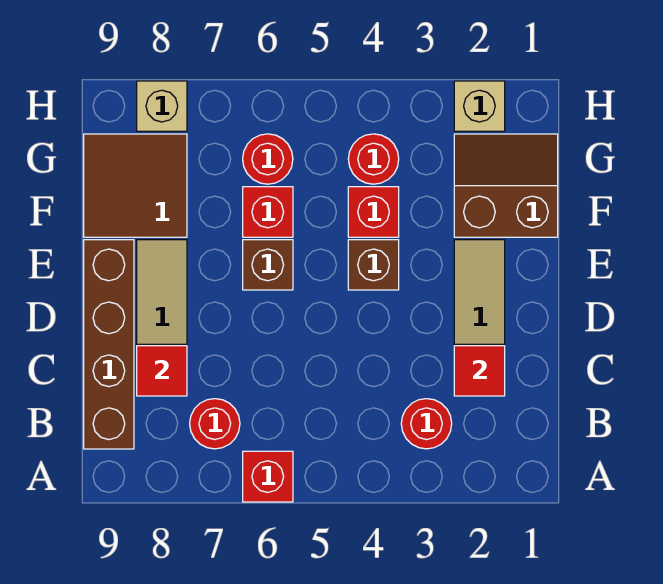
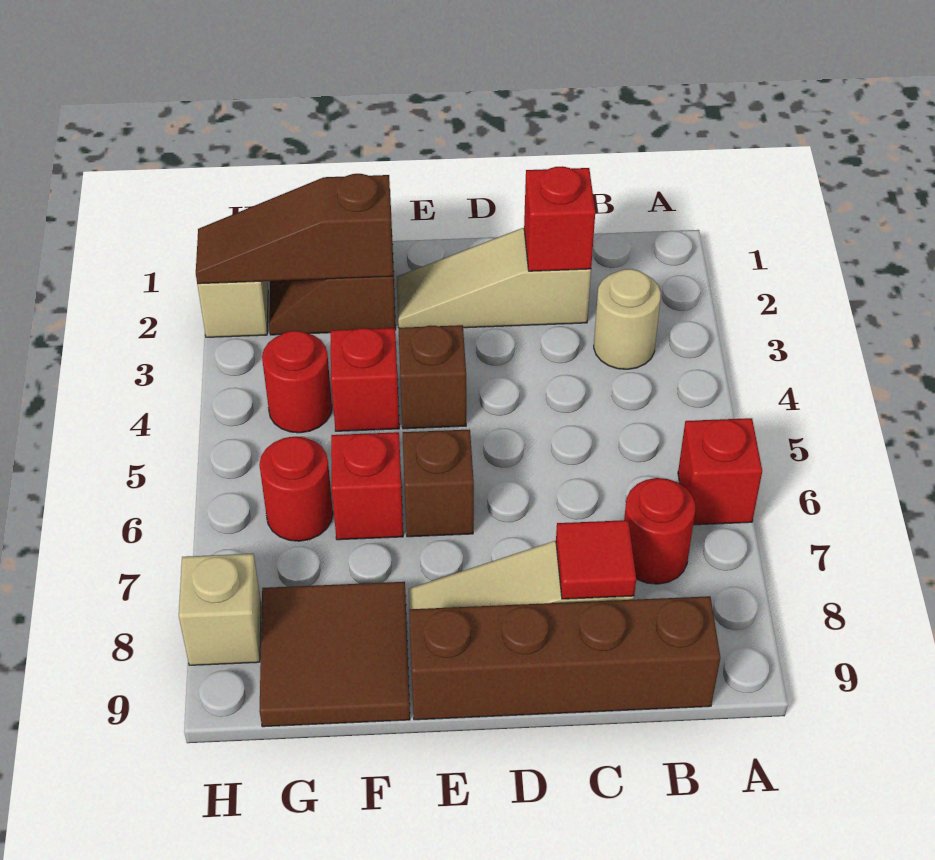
red round brick B3 level 1 -> tan round brick B3 level 1
red tile C2 level 2 -> red brick C2 level 2
none -> brown slope F2:H2 level 2 top F

